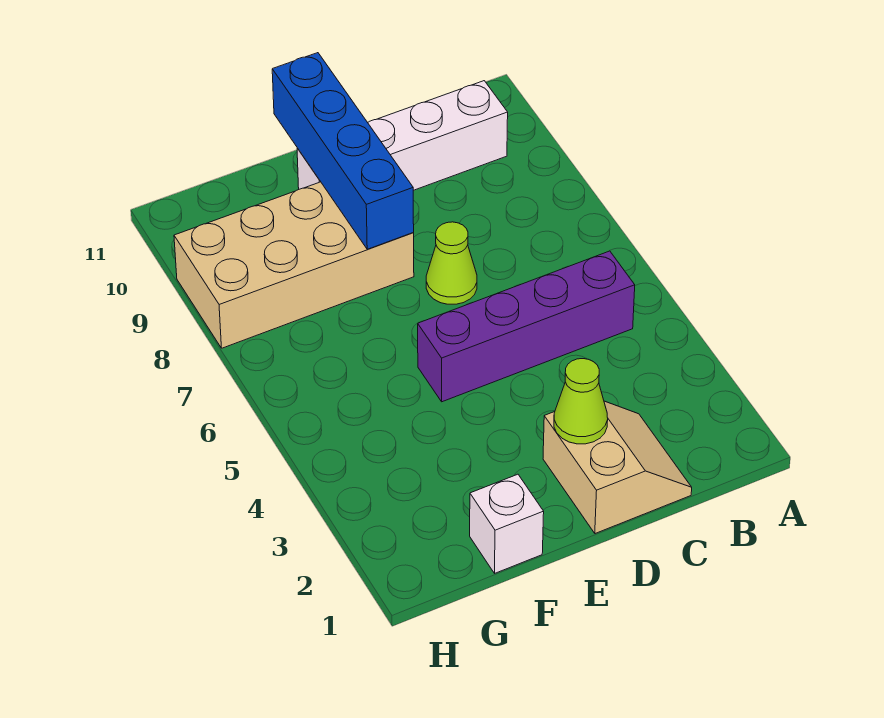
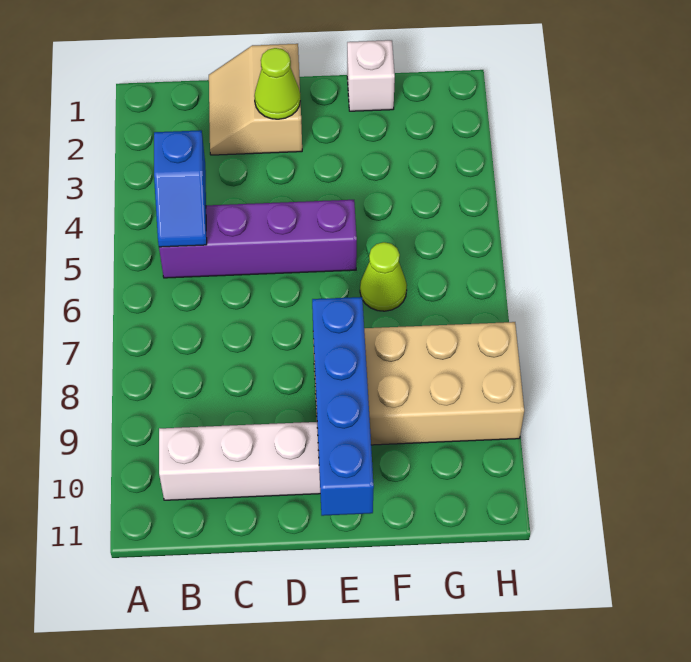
none -> blue slope B4:B5 level 2 top 4
lime cone D7 level 1 -> lime cone F6 level 1

